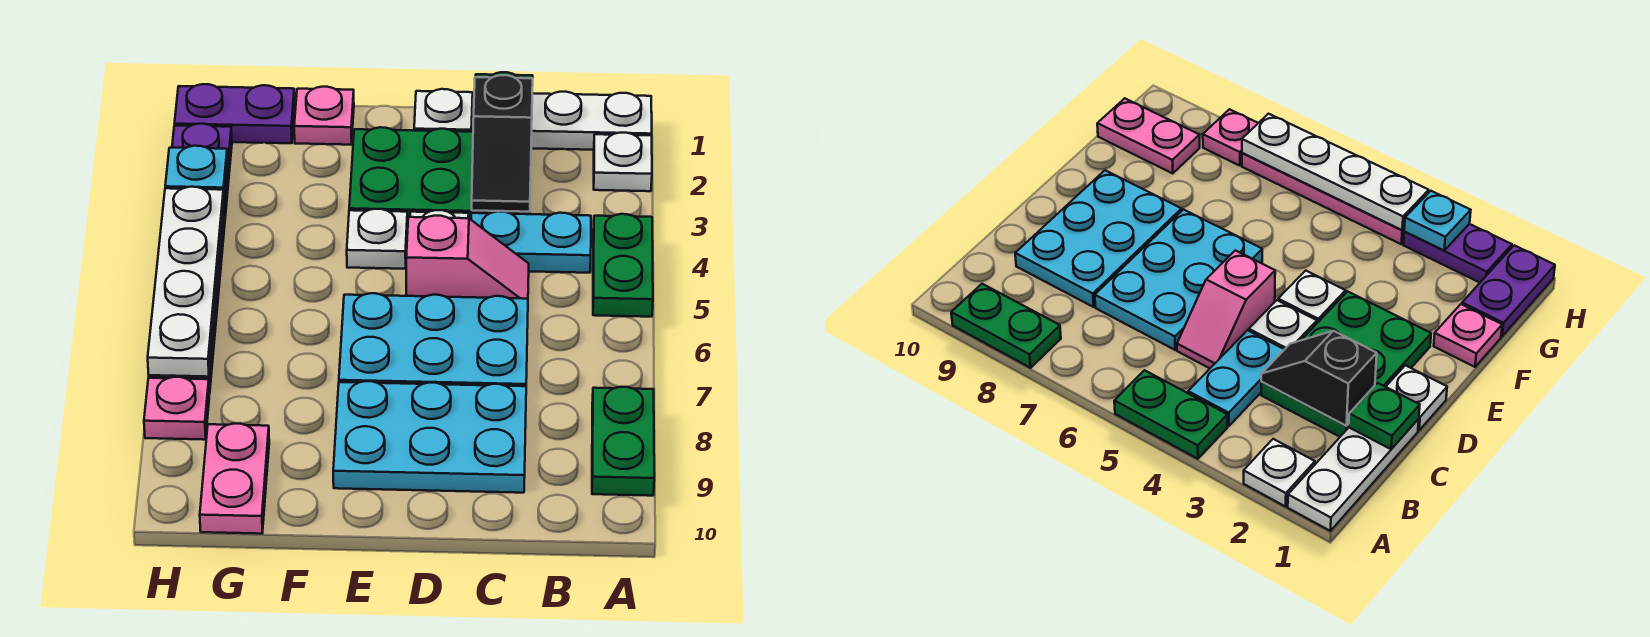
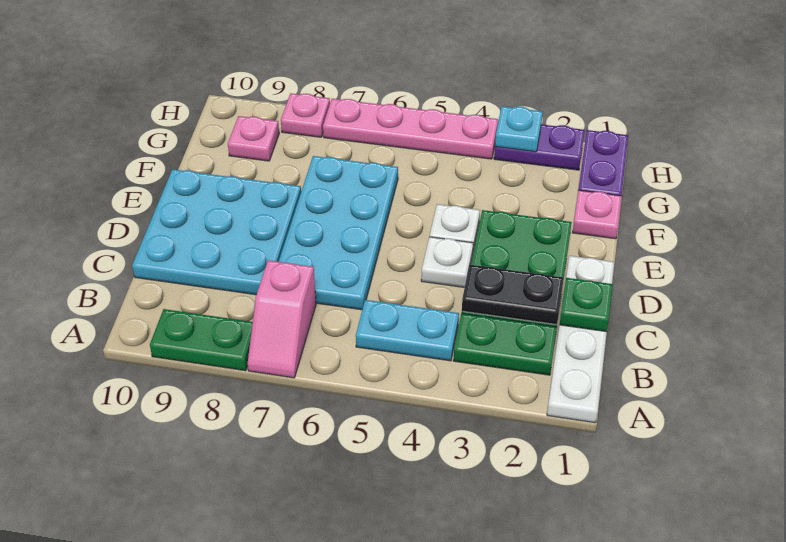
white plate A2 level 1 -> none
green plate A4:A5 level 1 -> green plate B2:B3 level 1
cyan plate B4:C4 level 1 -> cyan plate B4:B5 level 1
black slope C2:C3 level 2 top 2 -> black plate C2:C3 level 2
pink slope C5:D5 level 1 top D -> pink slope A7:B7 level 1 top B
cyan plate C6:E7 level 1 -> cyan plate C6:F7 level 1
cyan plate C8:E9 level 1 -> cyan plate C8:E10 level 1
pink plate G9:G10 level 1 -> pink plate G9 level 1
white plate H4:H7 level 2 -> none

